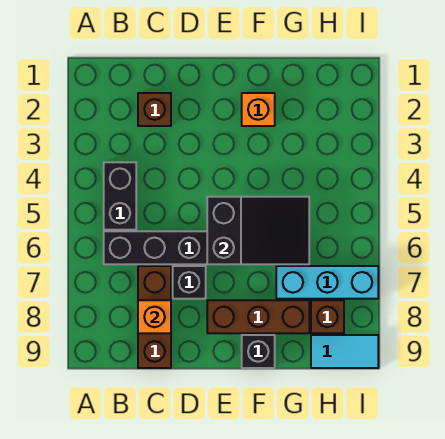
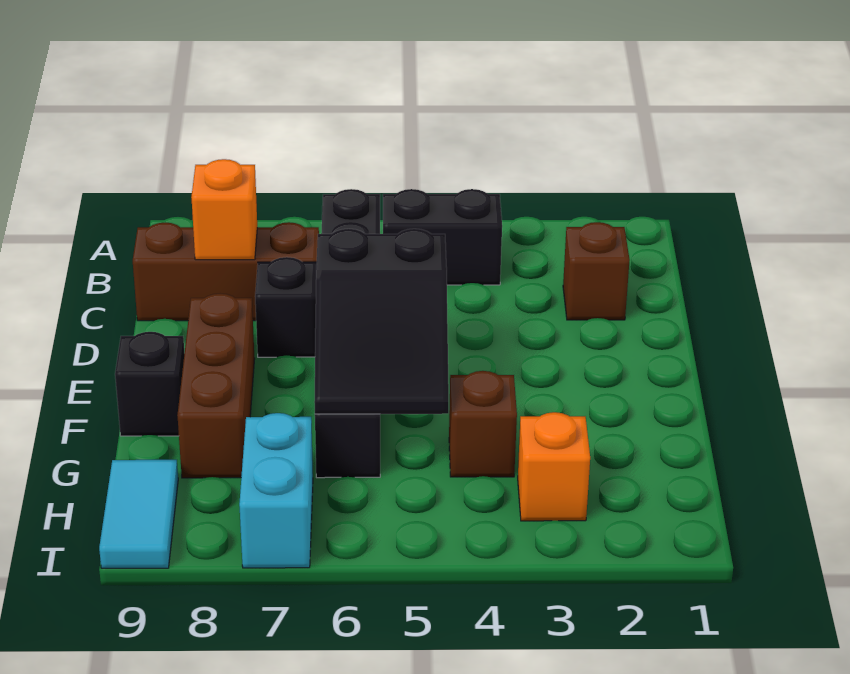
orange brick F2 level 1 -> orange brick H3 level 1
cyan brick G7:I7 level 1 -> cyan brick H7:I7 level 1
brown brick H8 level 1 -> brown brick G4 level 1

